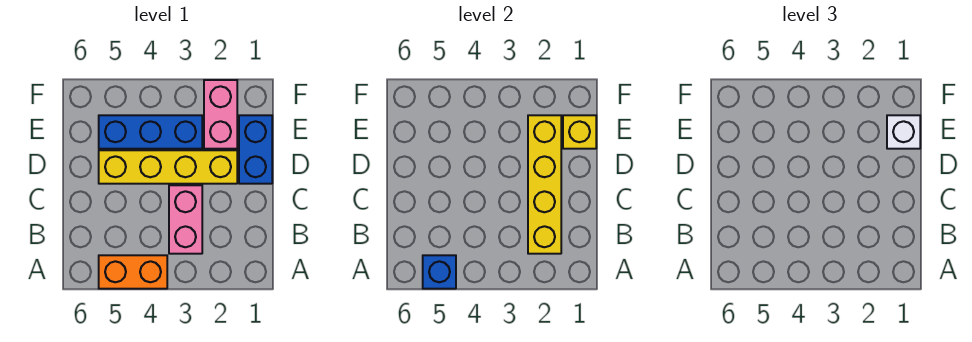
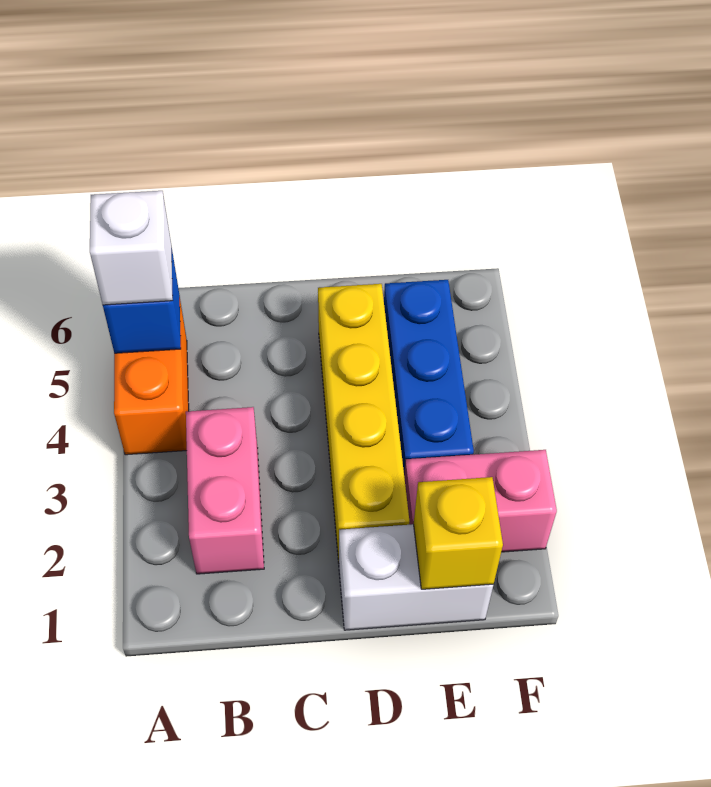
yellow brick B2:E2 level 2 -> none
pink brick B3:C3 level 1 -> pink brick B2:B3 level 1
blue brick D1:E1 level 1 -> white brick D1:E1 level 1
white brick E1 level 3 -> white brick A5 level 3

